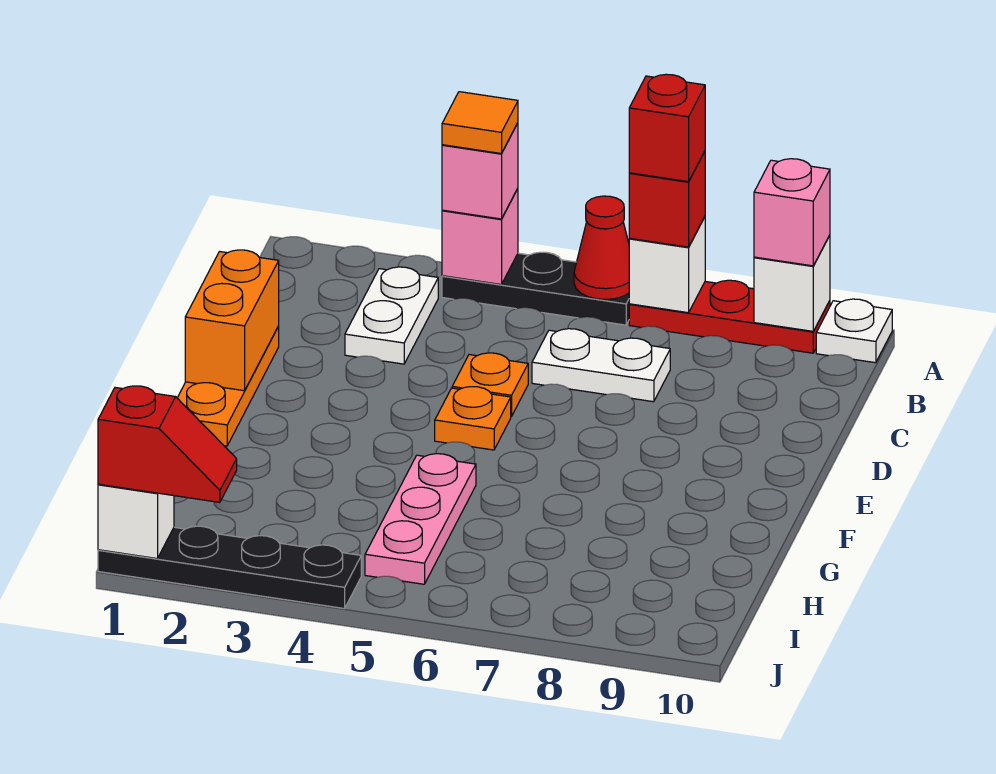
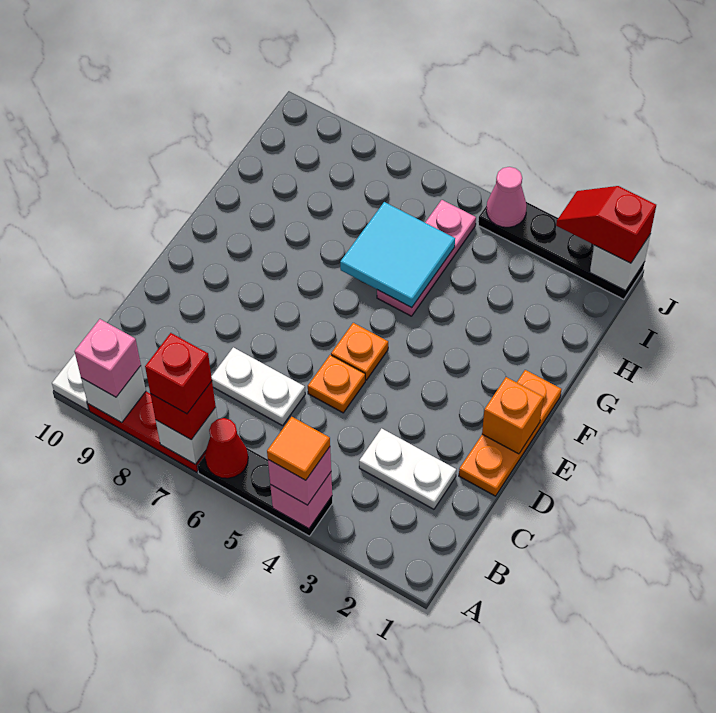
white plate B3:C3 level 1 -> white plate C2:C3 level 1
orange brick D1:E1 level 2 -> orange brick E1 level 2
none -> cyan tile G5:H6 level 2
none -> pink cone J4 level 2

